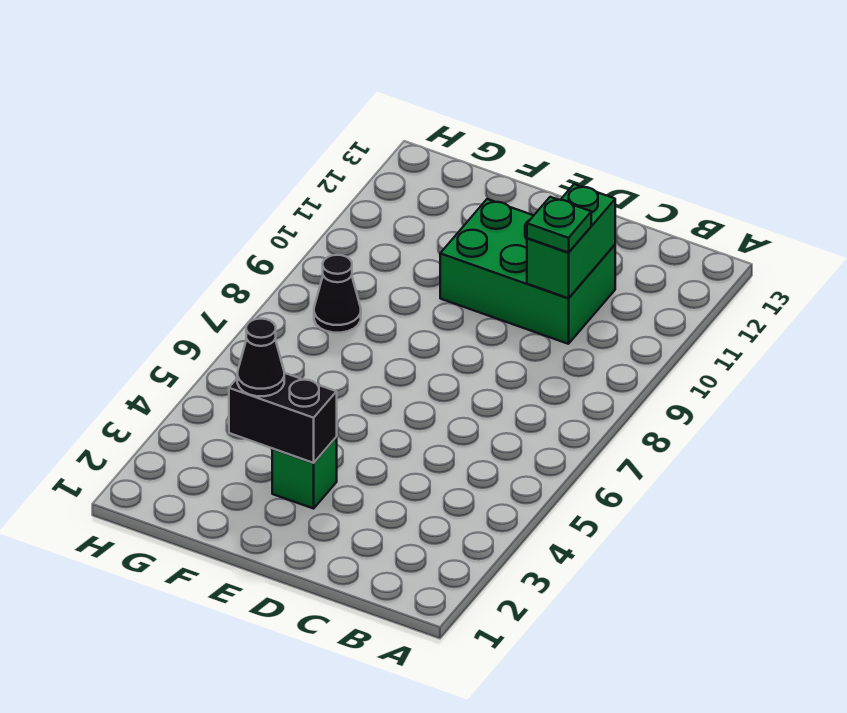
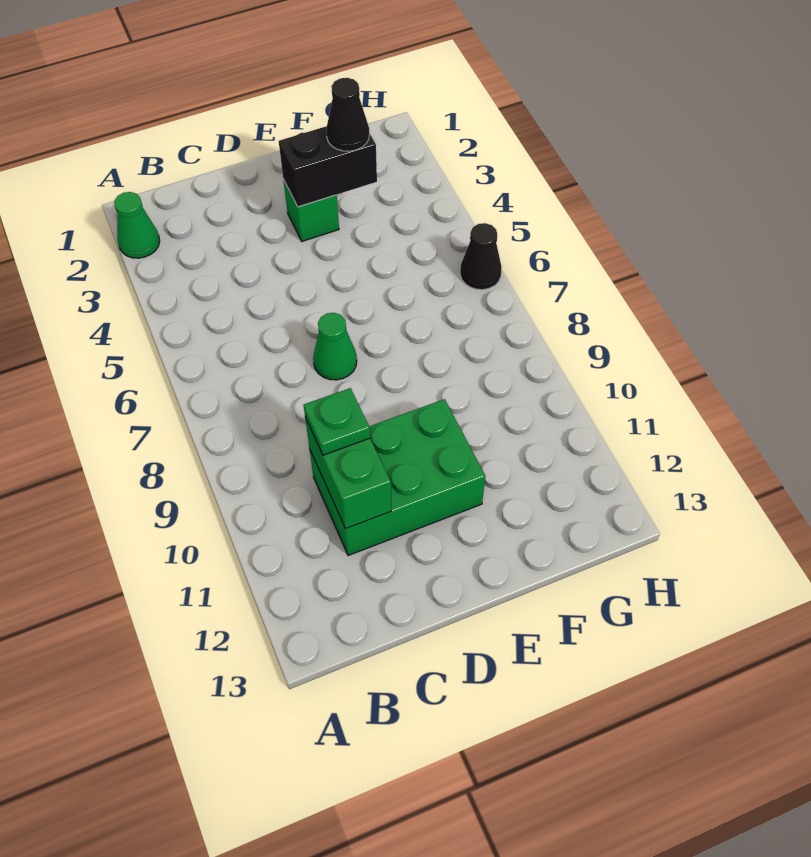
none -> green cone A2 level 1
none -> green cone D7 level 1
black cone G8 level 1 -> black cone H6 level 1

